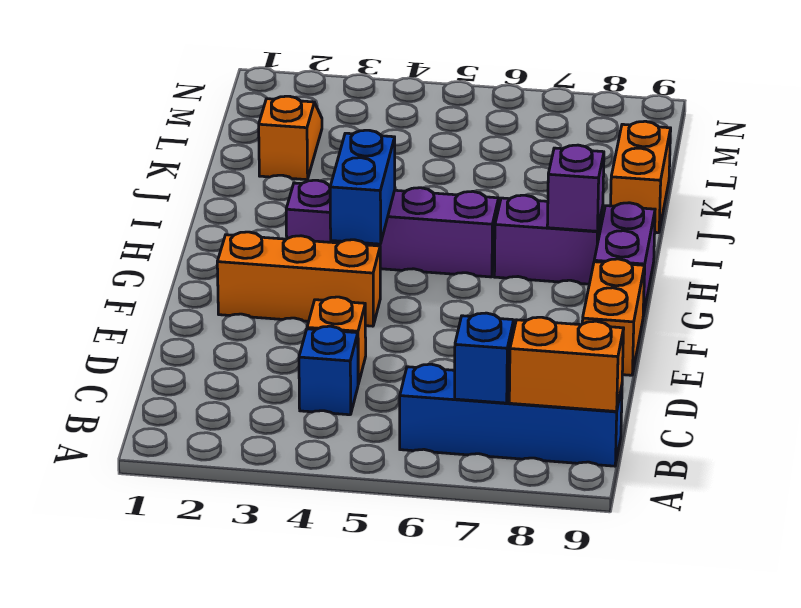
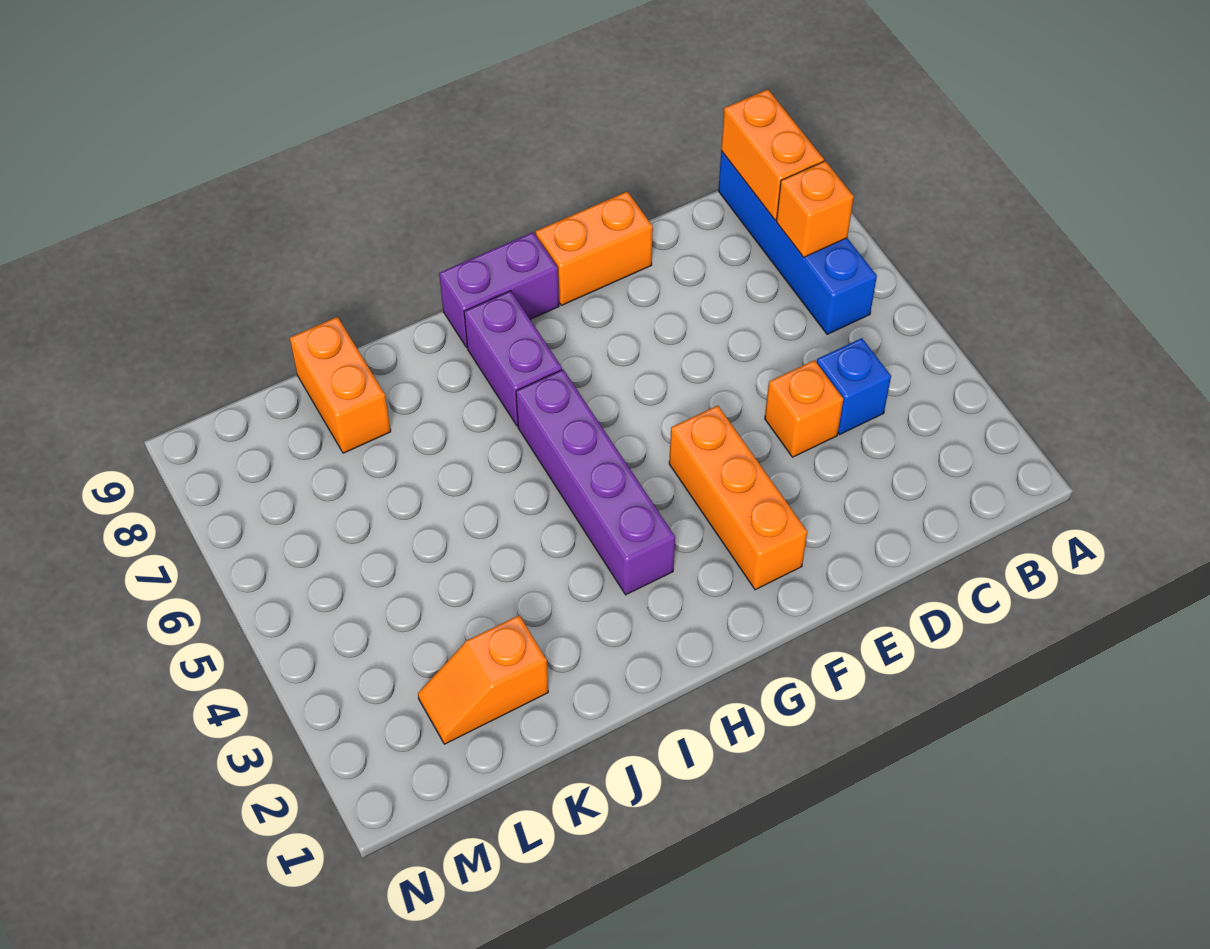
blue brick B7 level 2 -> orange brick B7 level 2
blue brick G4:H4 level 2 -> none
purple brick H8 level 2 -> none
orange brick J9:K9 level 1 -> orange brick K8:K9 level 1

